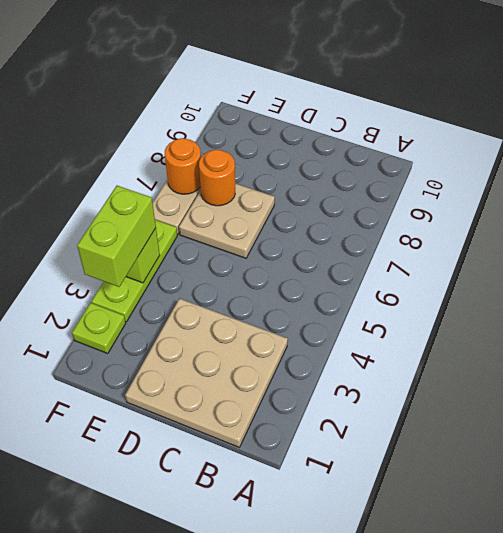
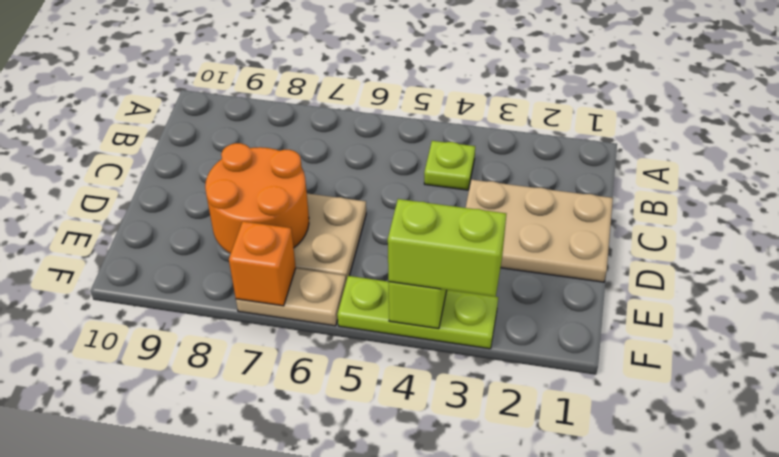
tan plate B1:D3 level 1 -> tan plate C1:D3 level 1
orange round brick E7 level 2 -> orange round brick D7:E8 level 2
lime plate F2 level 1 -> lime plate B4 level 1
orange round brick F7 level 2 -> orange brick F7 level 2

